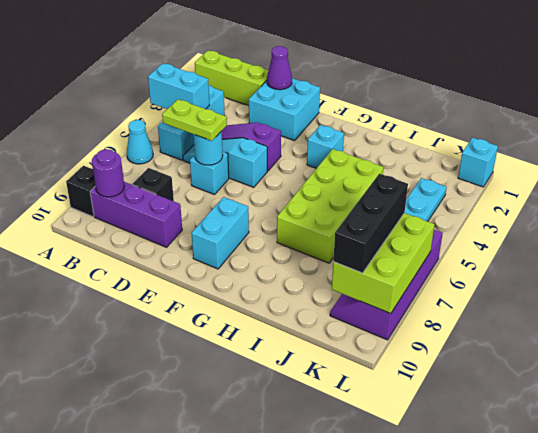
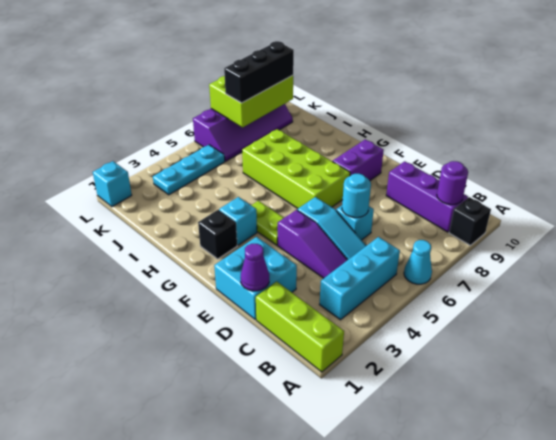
cyan brick A4:B4 level 2 -> none
lime plate C6:D6 level 3 -> lime plate F4:G4 level 1
black brick C8 level 1 -> black brick G2 level 1
cyan brick F8:F9 level 1 -> purple brick F8:F9 level 1
lime brick H4:I7 level 1 -> lime brick F6:I7 level 1

